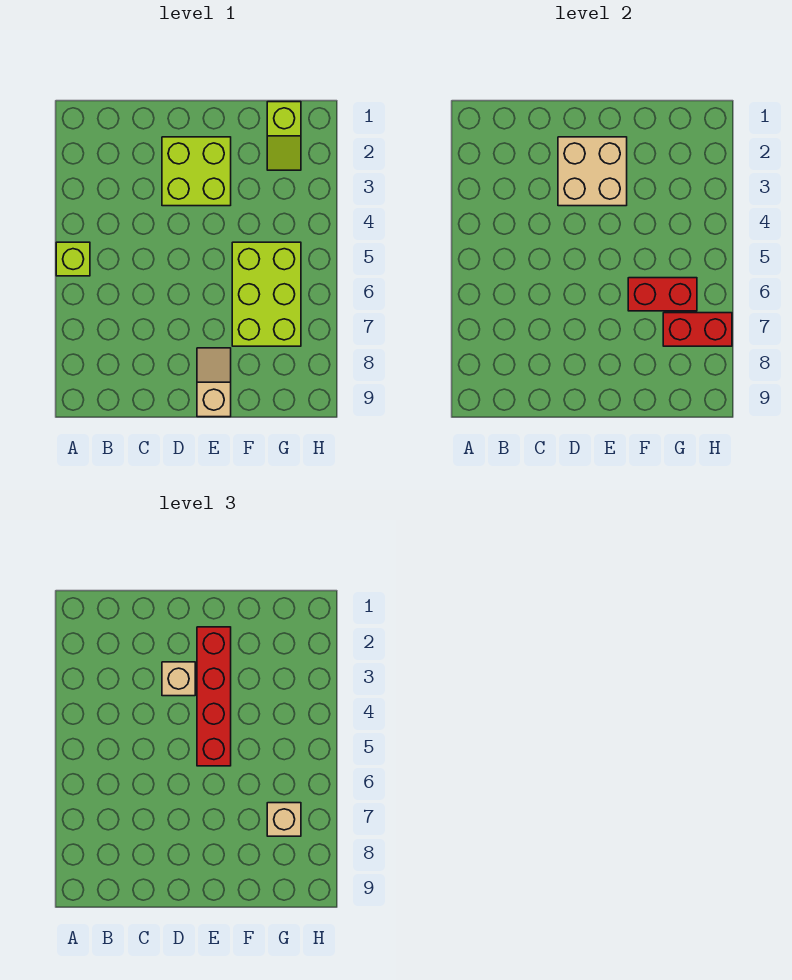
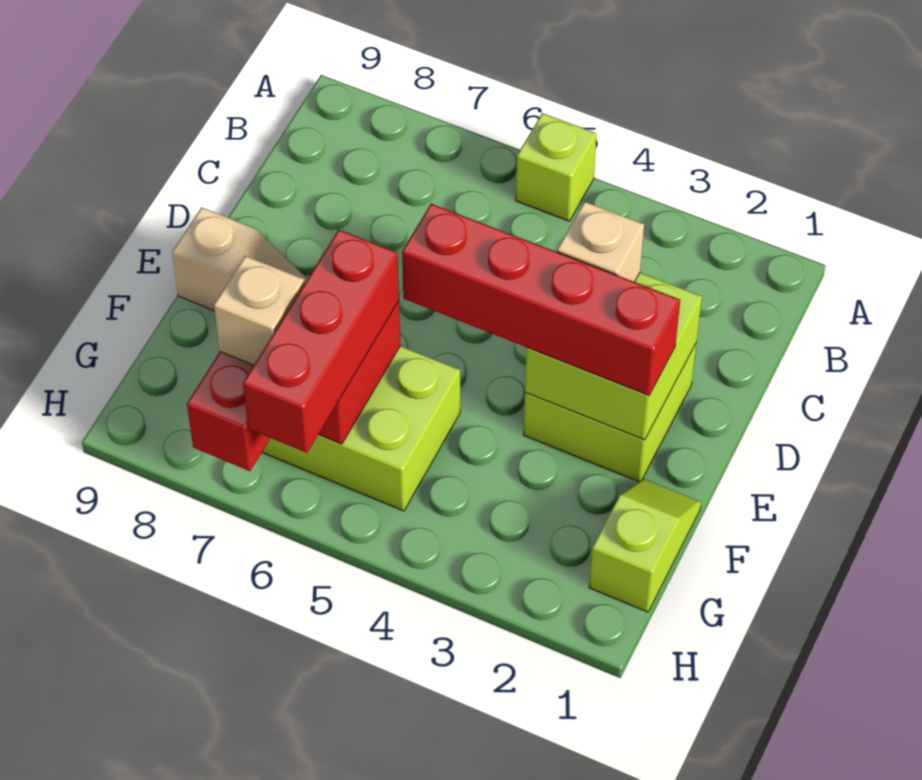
tan brick D2:E3 level 2 -> lime brick D2:E3 level 2
none -> red brick F6:H6 level 3
lime slope G1:G2 level 1 top 1 -> lime slope F1:G1 level 1 top G

